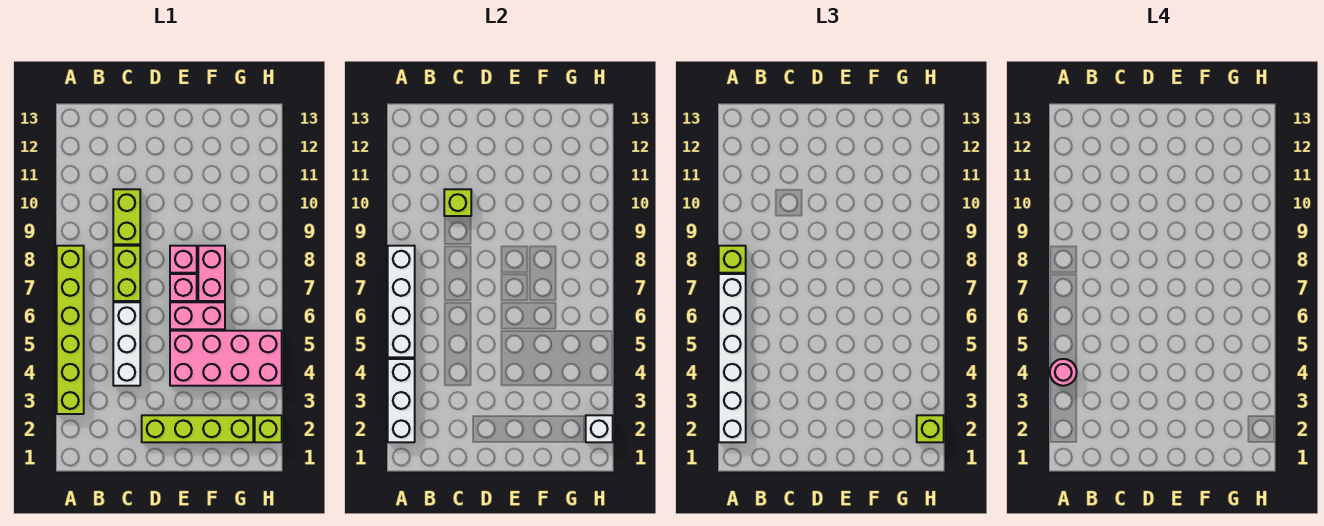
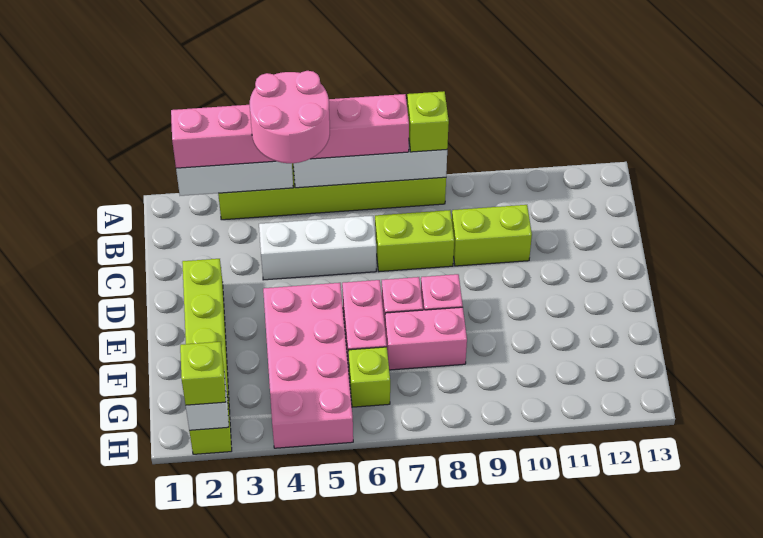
white brick A2:A7 level 3 -> pink brick A2:A7 level 3
pink round brick A4 level 4 -> pink round brick A4:B5 level 4
lime brick C10 level 2 -> lime brick G6 level 1

